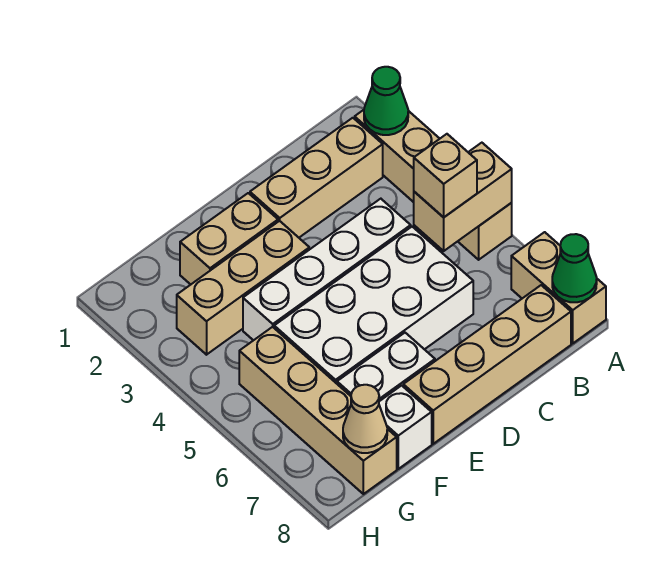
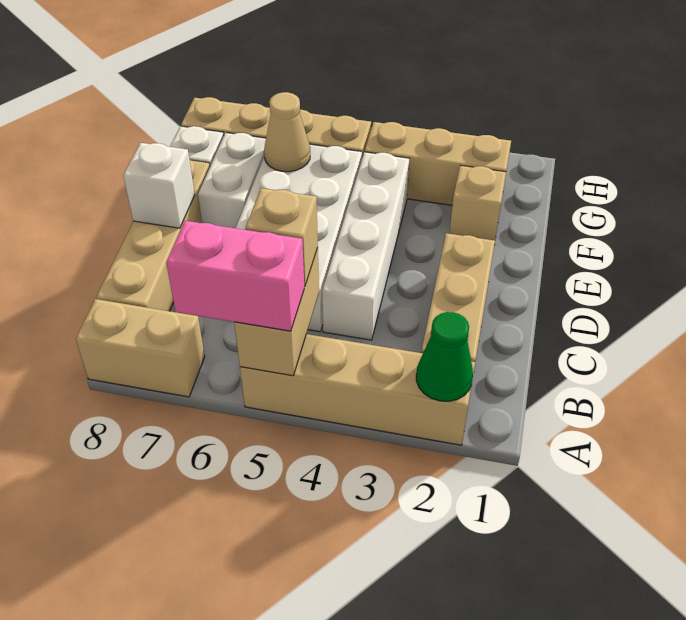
none -> pink brick A5:A6 level 3
green cone A8 level 2 -> none
none -> white brick D8 level 2
tan brick E2:F2 level 1 -> tan brick F2 level 1
tan brick E3:G3 level 1 -> tan brick G2:G4 level 1
tan cone G8 level 2 -> tan cone F6 level 2

